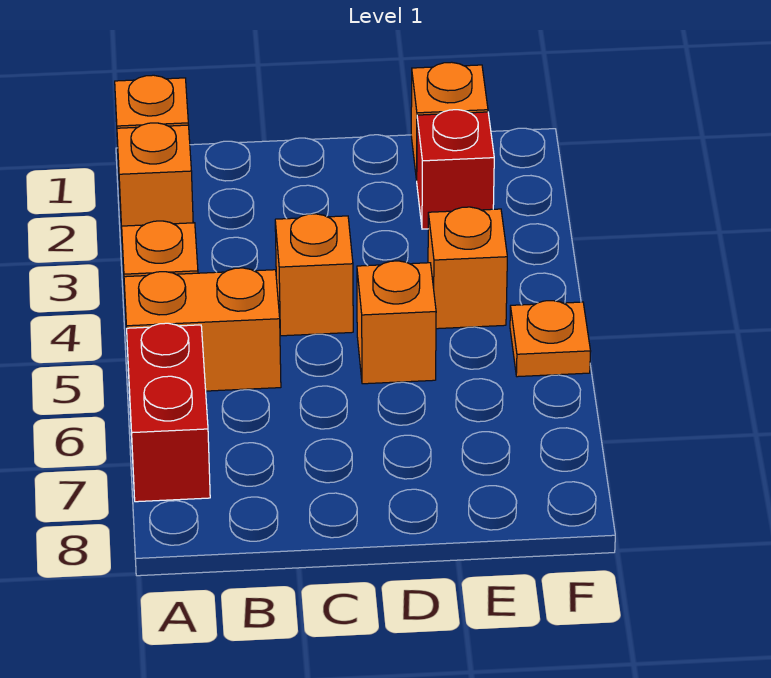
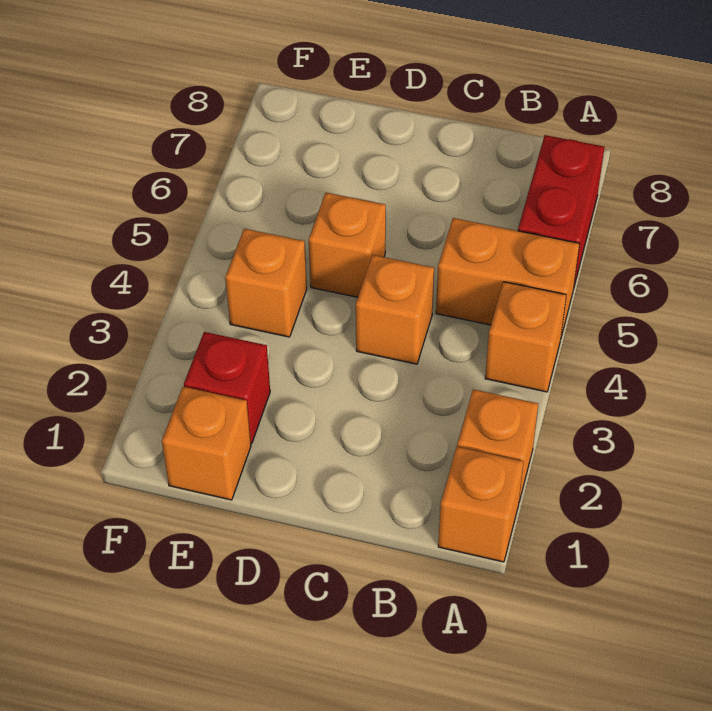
orange plate F5 level 1 -> none

